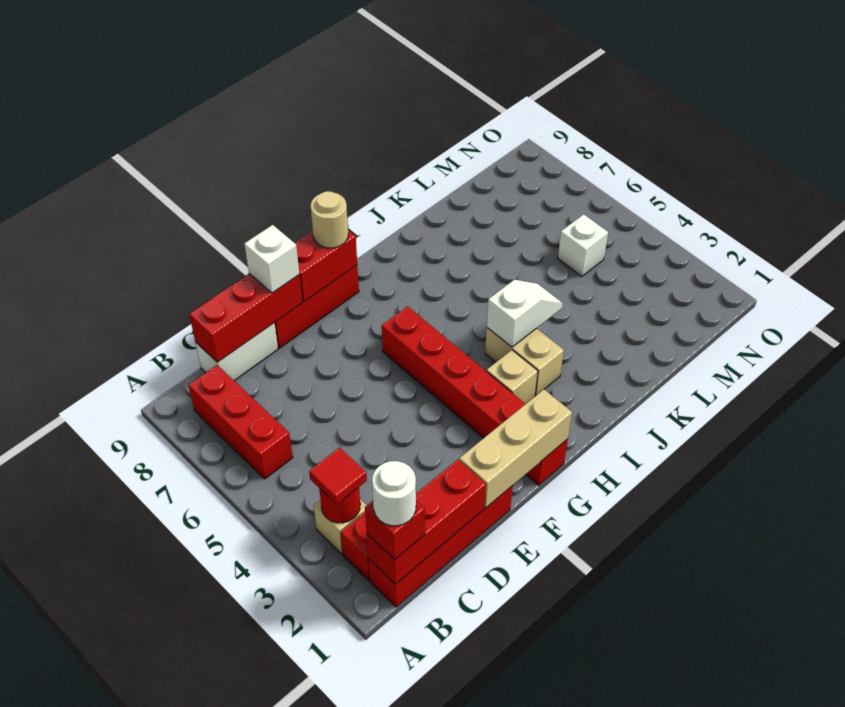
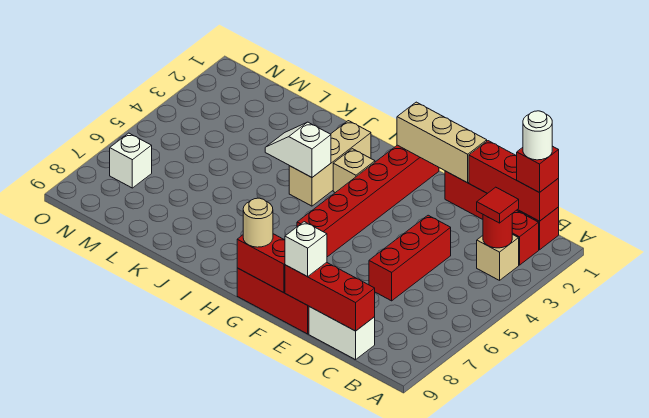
red brick B6:B8 level 1 -> red brick D4:D6 level 1
tan brick I3:I4 level 1 -> tan brick I2:I4 level 1
white brick M5 level 1 -> white brick N7 level 1

